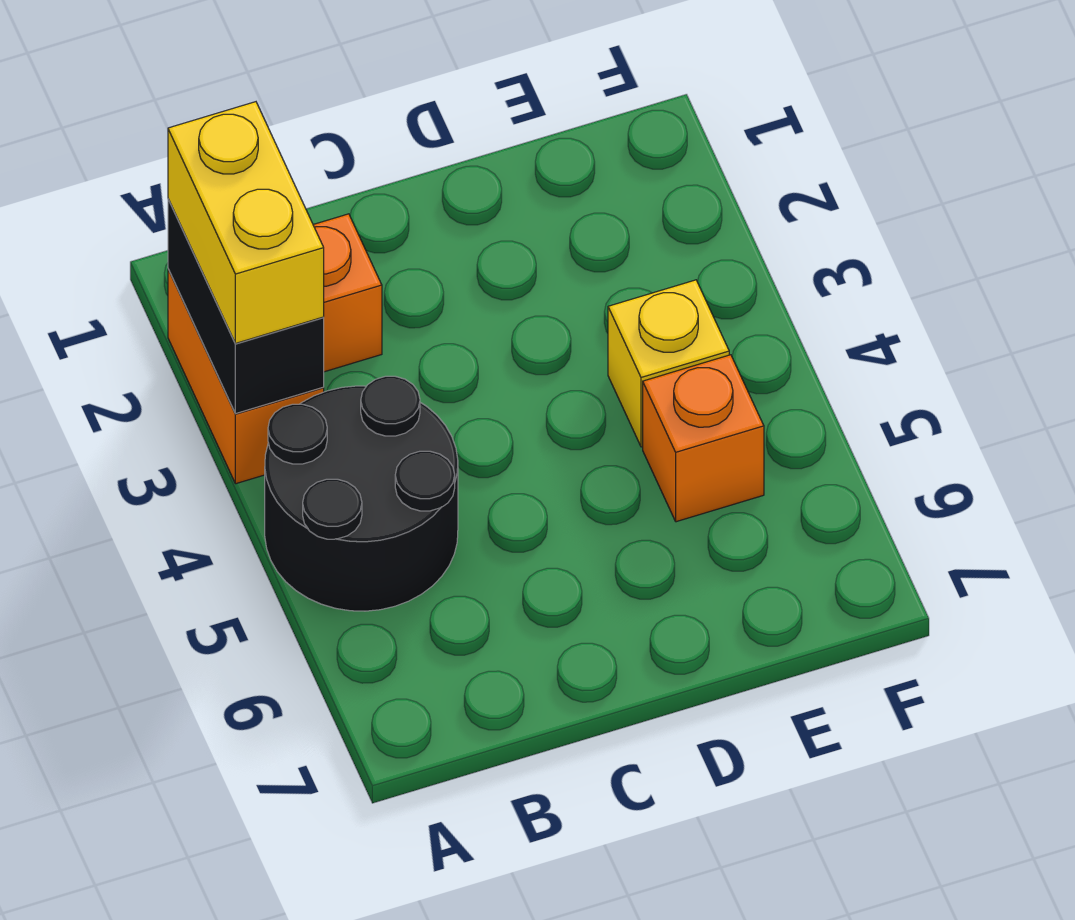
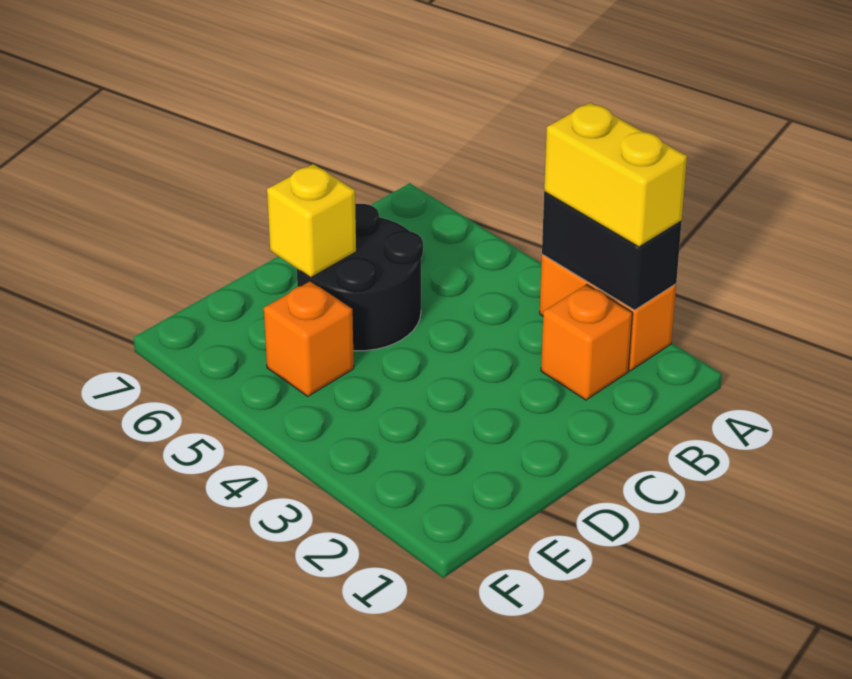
black round brick A4:B5 level 1 -> black round brick C5:D6 level 1
yellow brick E4 level 1 -> yellow brick D6 level 2

